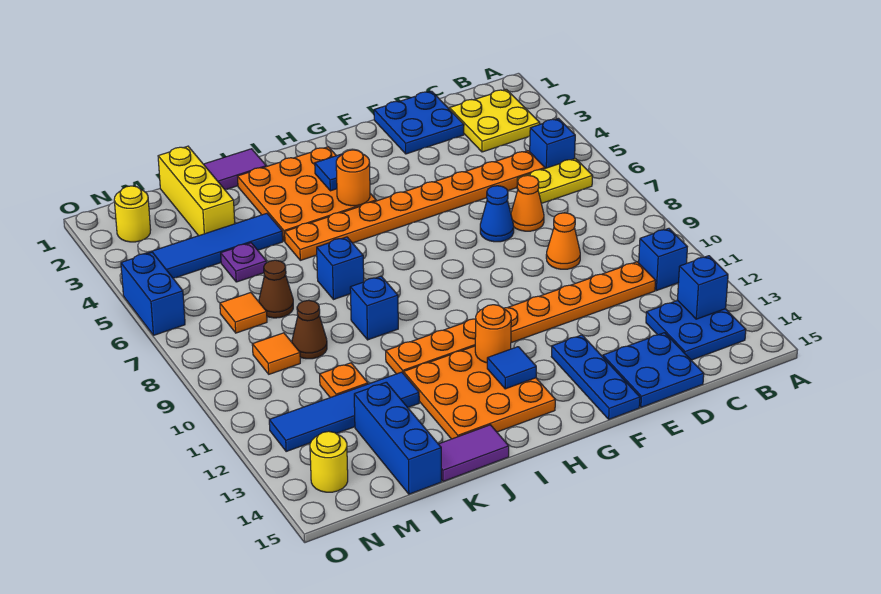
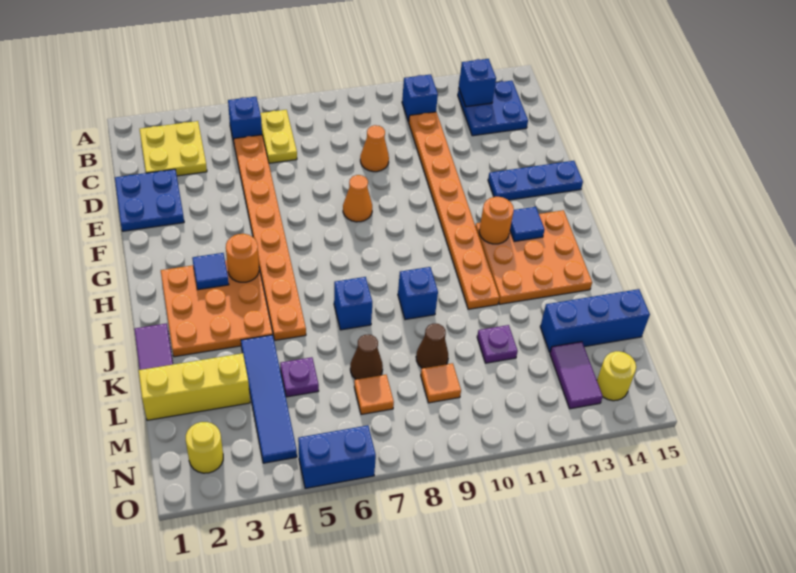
orange cone D7 level 1 -> orange cone F8 level 1
blue plate D14:E15 level 1 -> none
blue cone E7 level 1 -> none
purple tile J15:K15 level 1 -> purple tile M13:N13 level 1
blue tile K12:N12 level 1 -> none
orange plate L11 level 1 -> purple plate L11 level 1

